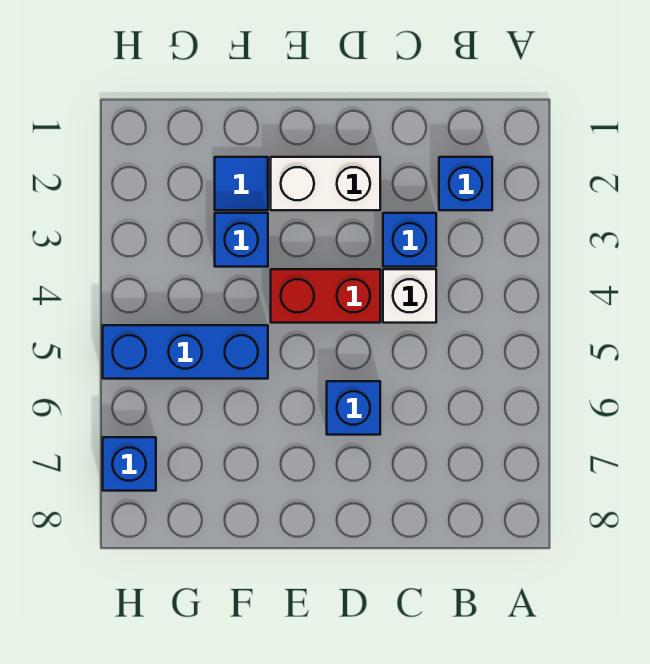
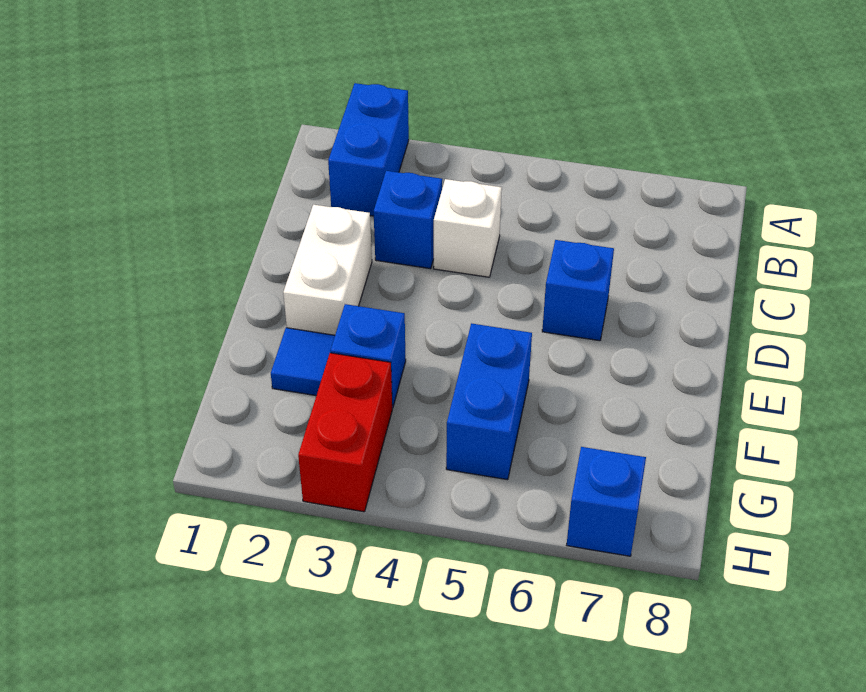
blue brick B2 level 1 -> blue brick A2:B2 level 1
red brick D4:E4 level 1 -> red brick G3:H3 level 1
blue brick F5:H5 level 1 -> blue brick F5:G5 level 1

